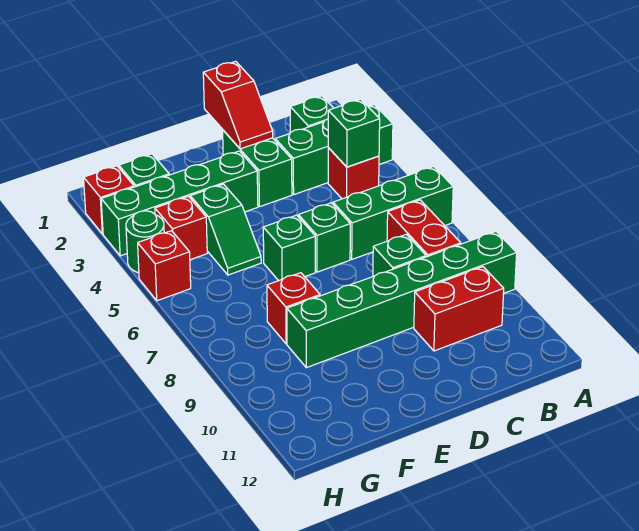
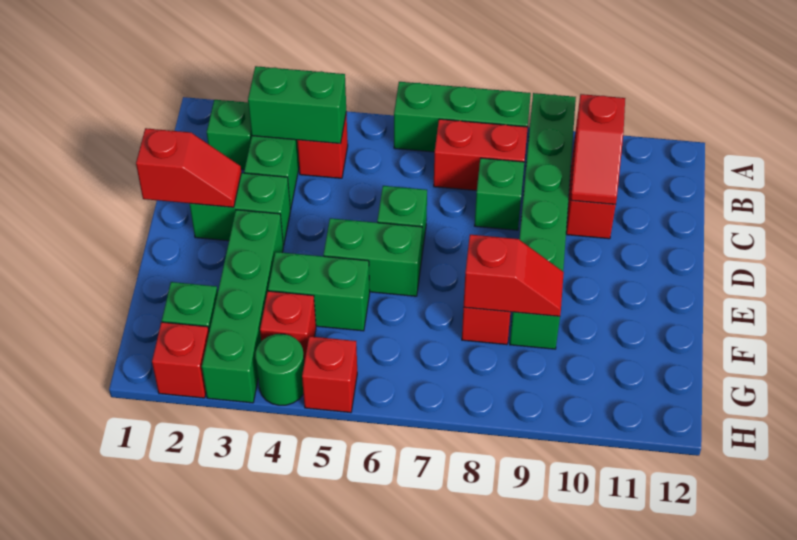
green brick A6:C6 level 1 -> green brick A6:A8 level 1
green brick B4 level 2 -> green brick B3:B4 level 2
none -> red slope B10:C10 level 2 top B
green brick E6 level 1 -> green brick E5:E6 level 1
green slope F4:F5 level 1 top 4 -> green brick F4:F5 level 1
none -> red slope F8:F9 level 2 top 8

